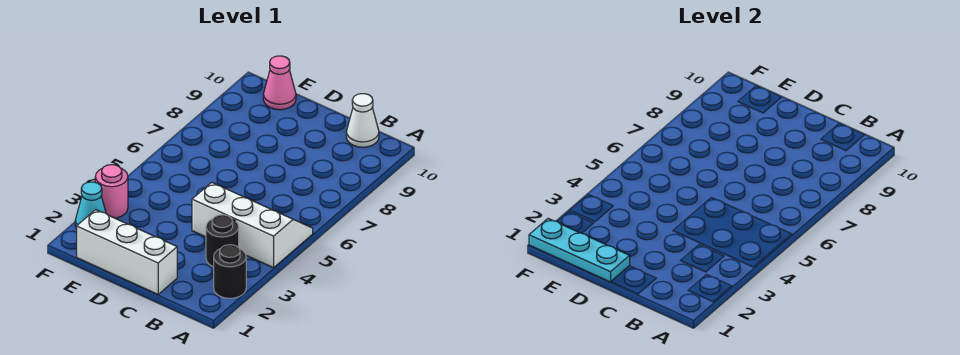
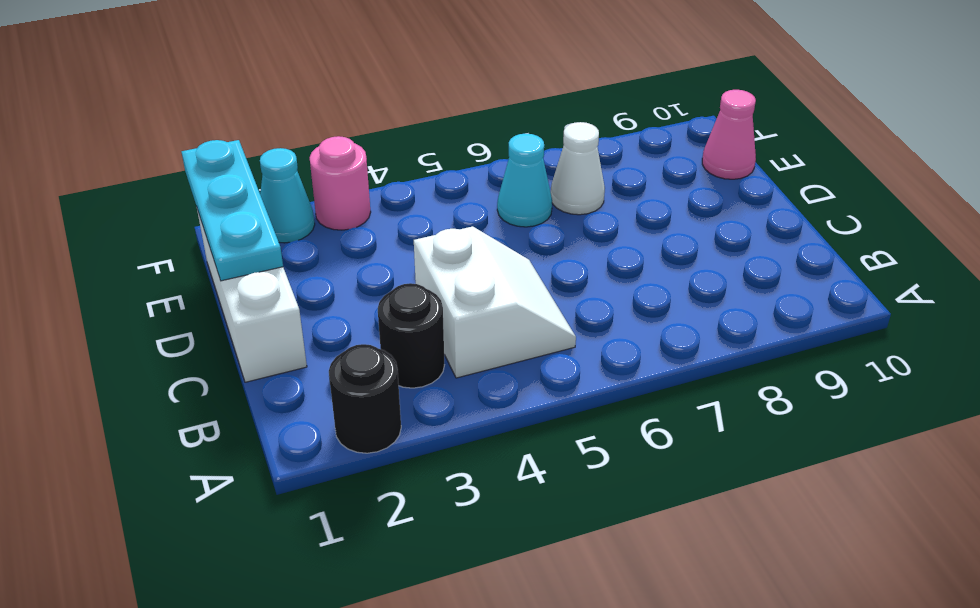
white slope A4:C5 level 1 top 4 -> white slope B4:C5 level 1 top 4
white cone B10 level 1 -> white cone E7 level 1
none -> cyan cone E6 level 1

